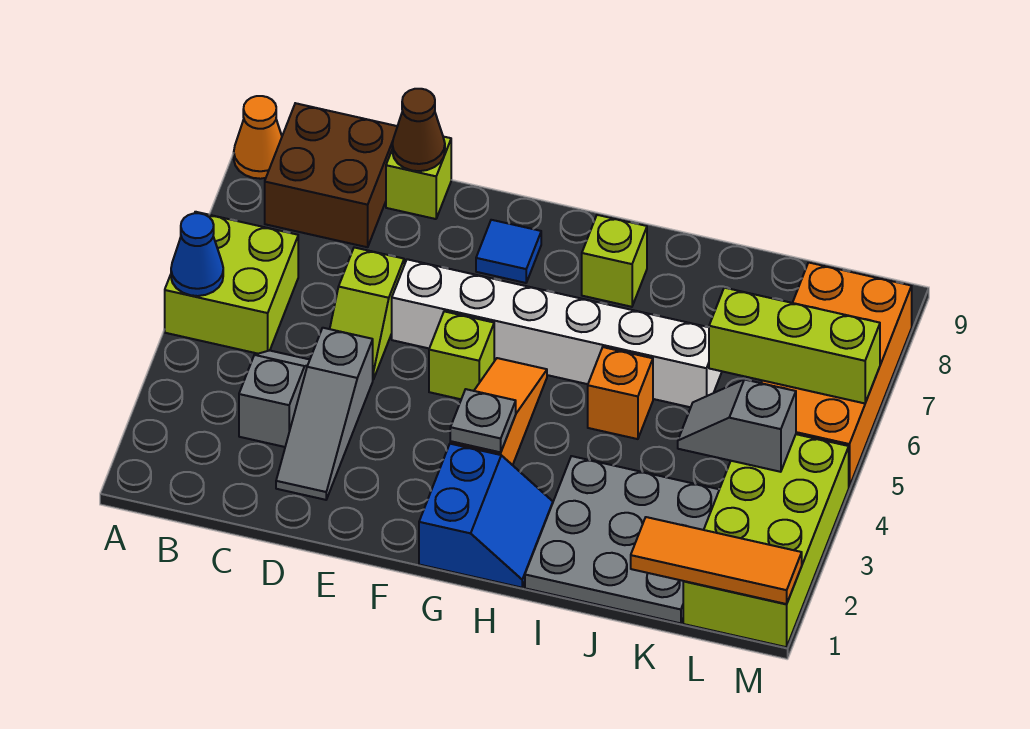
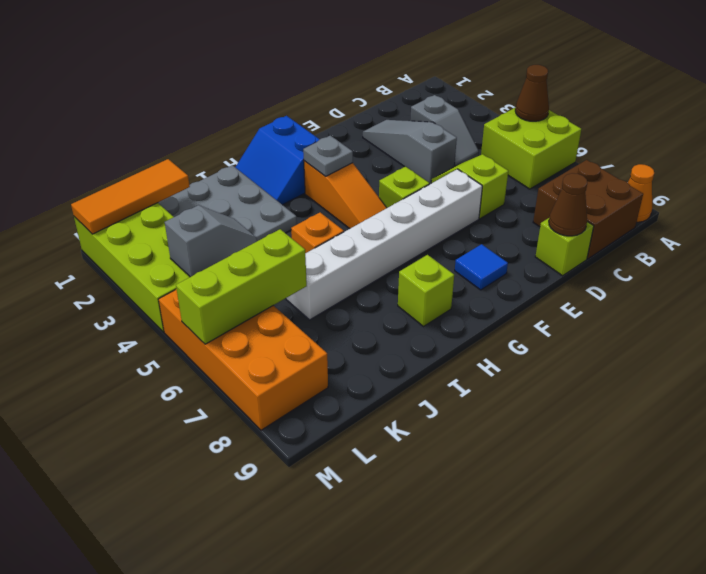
blue cone A5 level 2 -> brown cone A5 level 2

